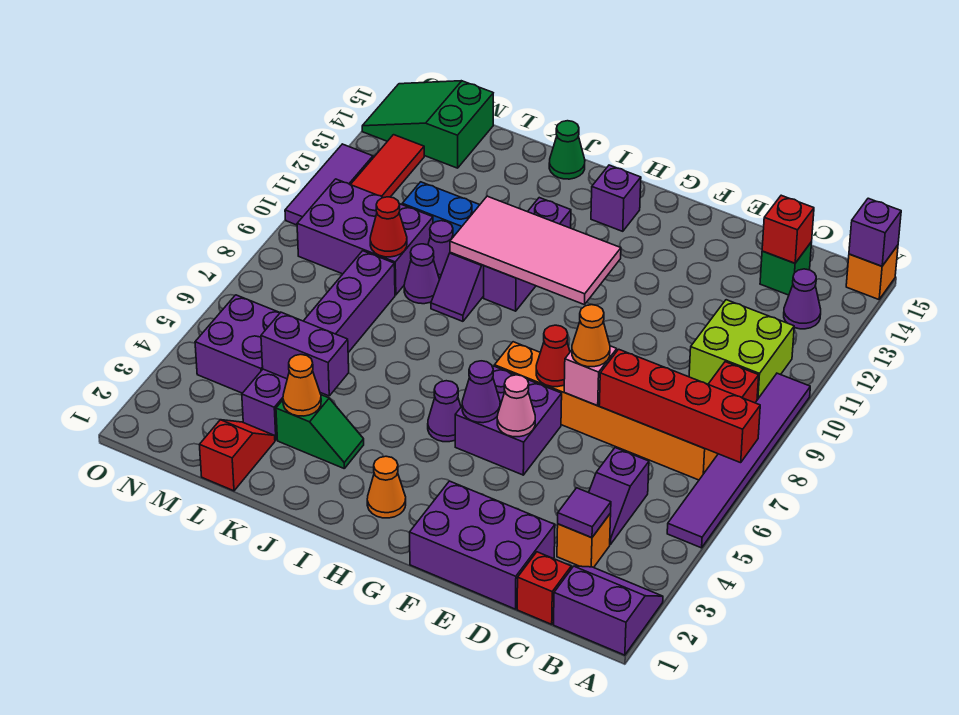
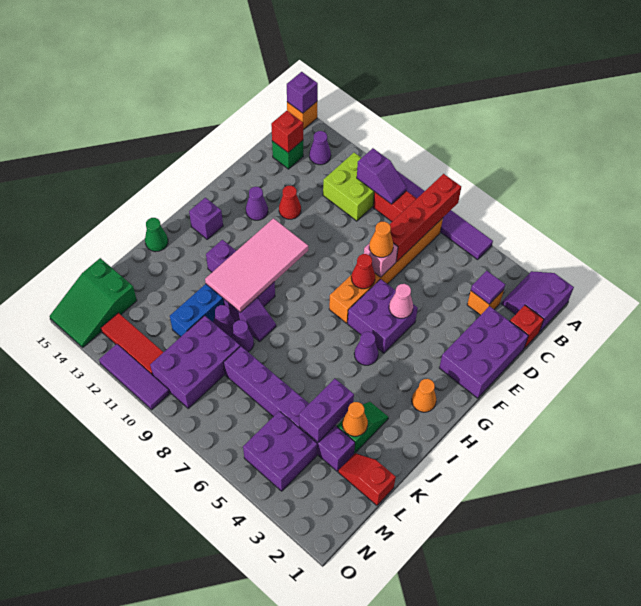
purple slope C4:C5 level 1 top 5 -> purple slope B9:B10 level 2 top 10
purple cone G5 level 2 -> purple cone F13 level 1
red cone L9 level 2 -> red cone E12 level 1

